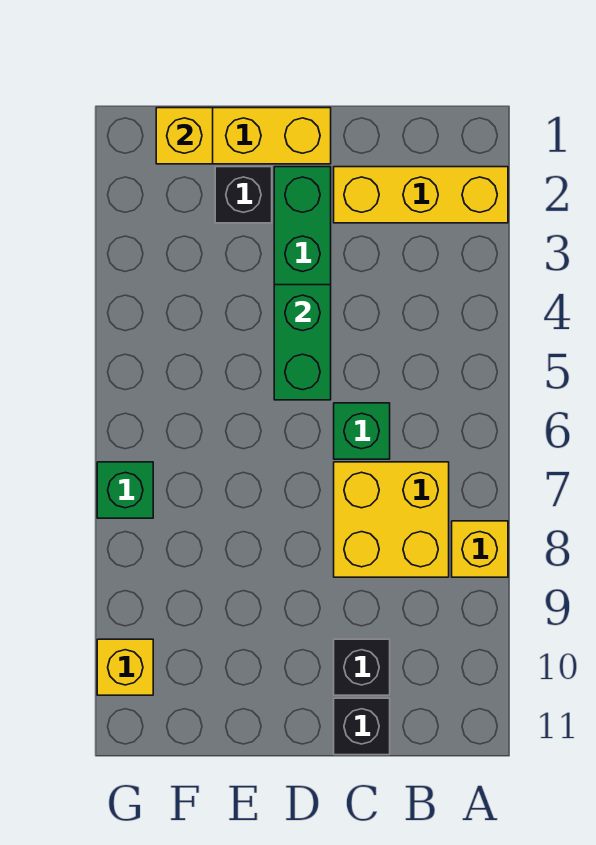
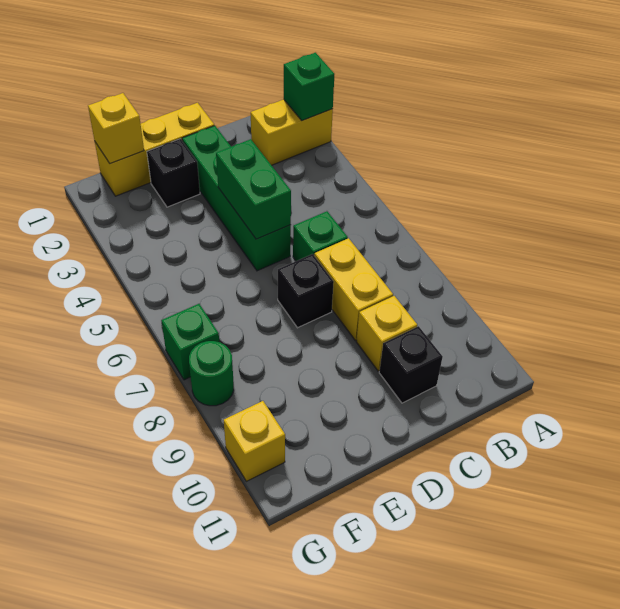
yellow brick A2:C2 level 1 -> yellow brick A2:B2 level 1
none -> green brick A2 level 2
yellow brick A8 level 1 -> yellow brick C9 level 1
yellow brick B7:C8 level 1 -> yellow brick C7:C8 level 1
black brick C11 level 1 -> black brick D7 level 1
none -> green round brick G8 level 1

